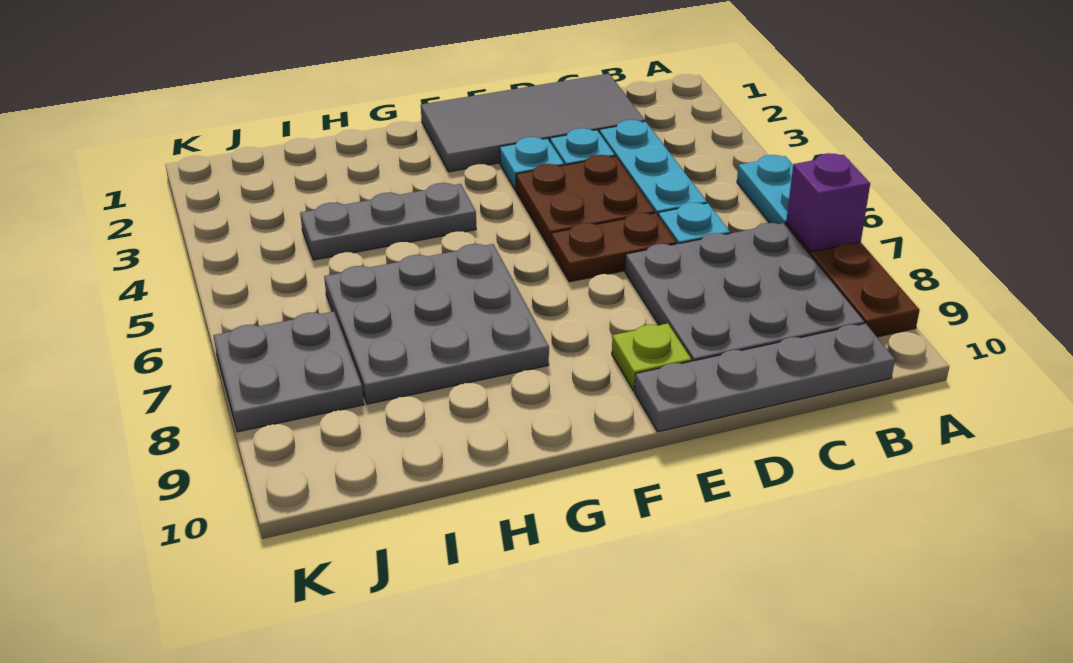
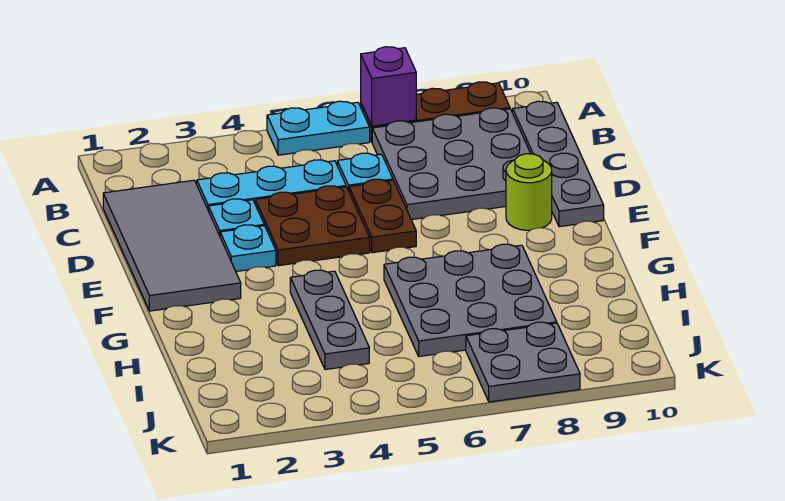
lime plate E9 level 1 -> lime round brick E9 level 1

